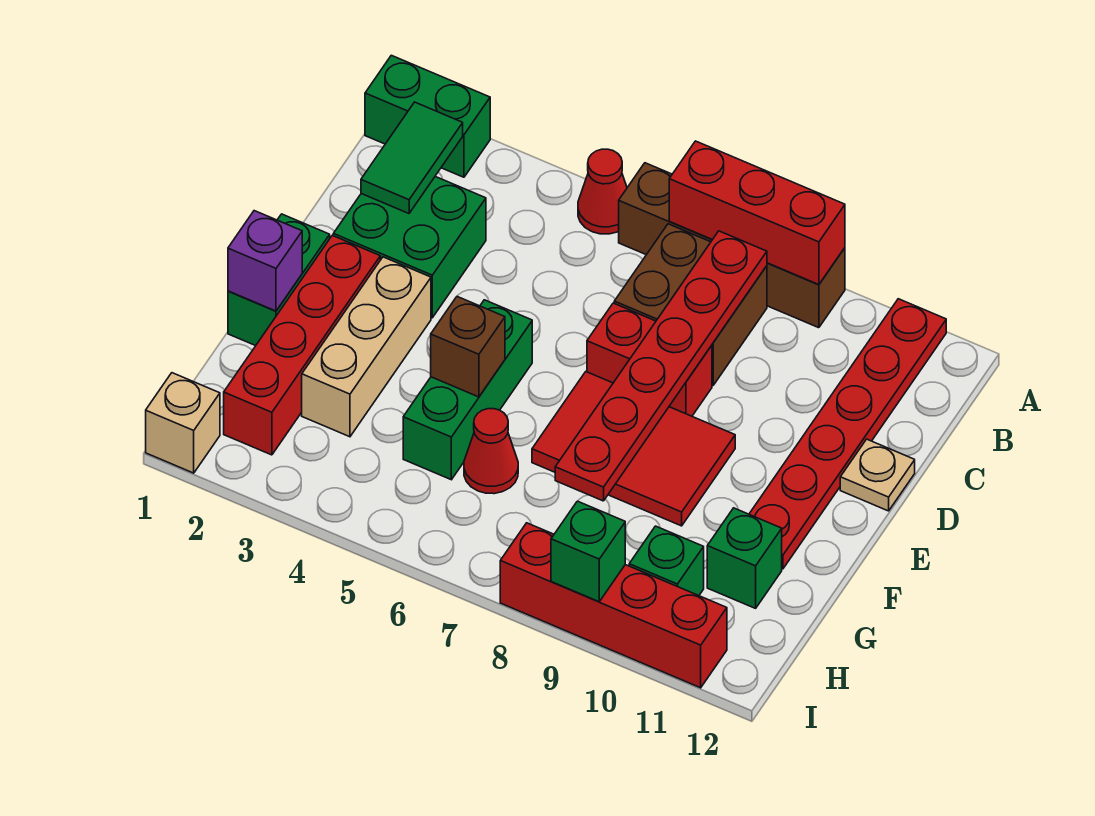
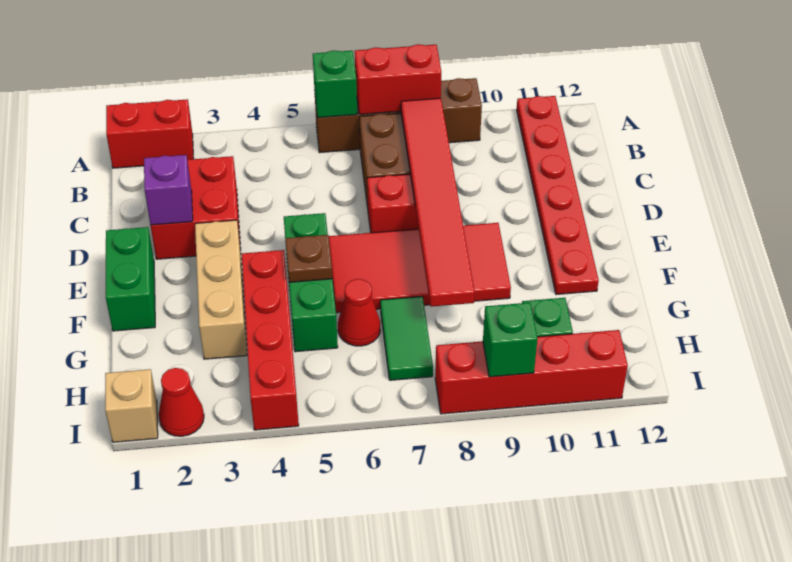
green brick A1:A2 level 1 -> red brick A1:A2 level 1
red cone A5 level 1 -> red cone I2 level 1
red brick A7:A9 level 2 -> red brick A7:A8 level 2
green tile B2:C2 level 2 -> green tile G7:H7 level 1
red plate B8:G8 level 2 -> red tile B8:G8 level 2
green brick C2:D3 level 1 -> red brick C2:D3 level 1
tan plate D12 level 1 -> none
red brick E2:H2 level 1 -> red brick F4:I4 level 1
red tile E7:F9 level 1 -> red tile E6:F9 level 1
purple brick F1 level 2 -> purple brick D2 level 2
brown brick F5 level 2 -> brown plate F5 level 2
green brick G11 level 1 -> green brick A6 level 2

